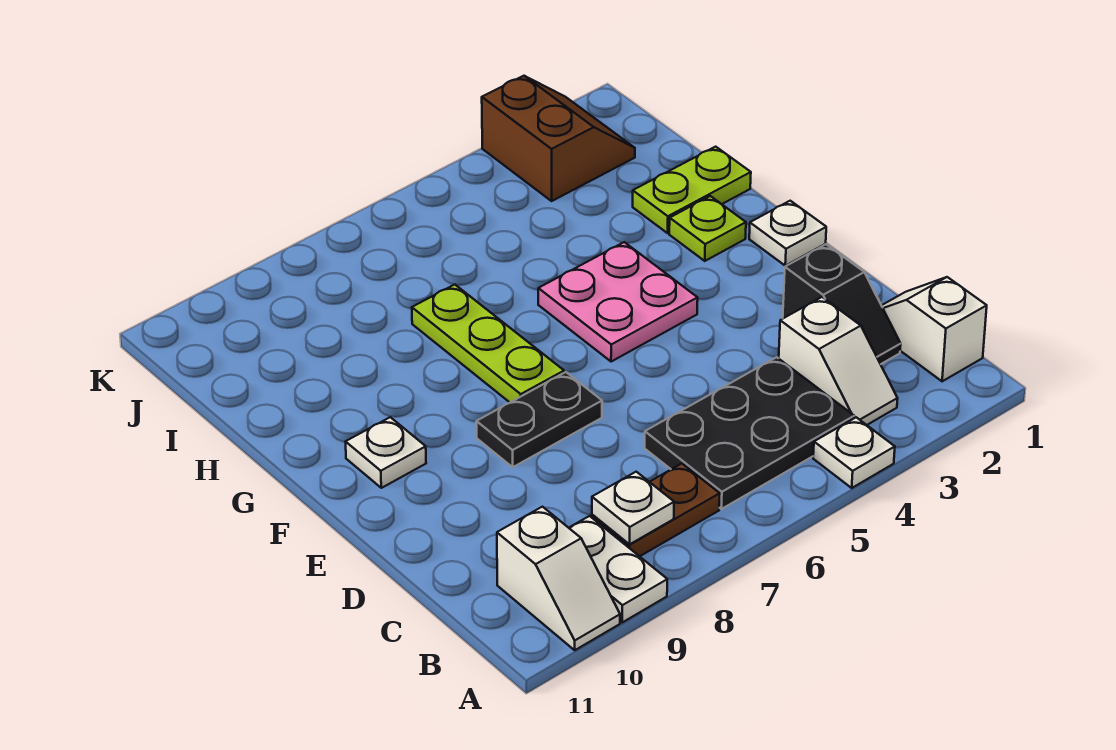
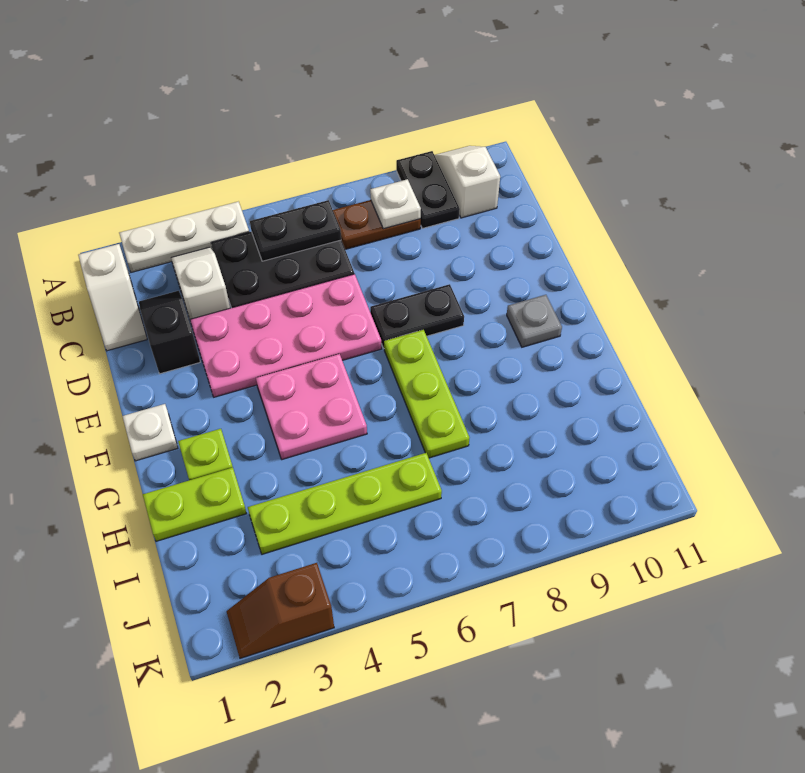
white plate A4 level 1 -> white plate A2:A4 level 1
white plate A9:B9 level 1 -> black plate A9:B9 level 1
none -> black plate B5:B6 level 2
none -> pink plate D3:E6 level 1
white plate F10 level 1 -> grey plate F10 level 1
none -> lime plate I3:I6 level 1
brown slope J2:K3 level 1 top 3 -> brown slope K2:K3 level 1 top 3

